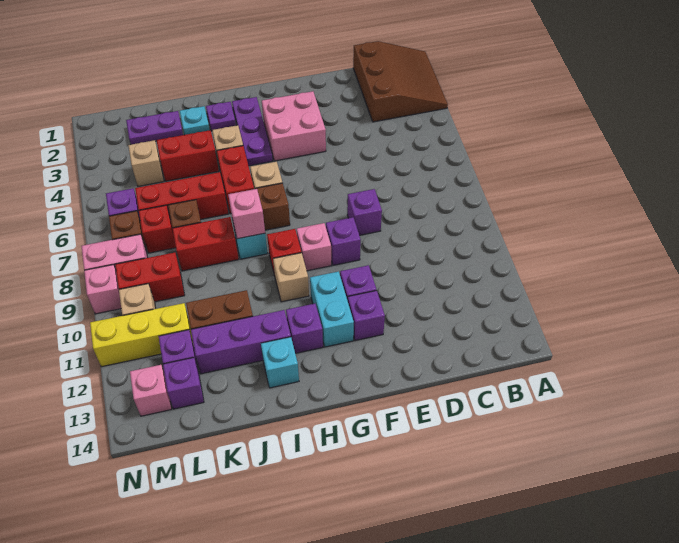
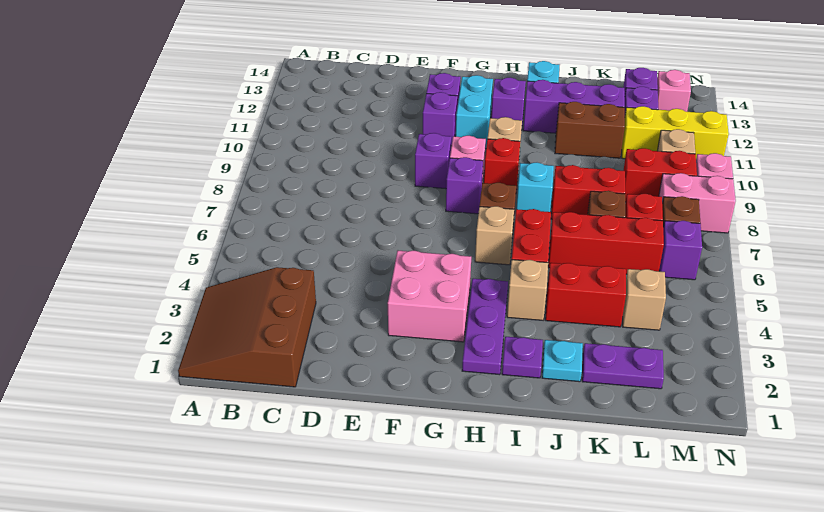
purple brick E8 level 1 -> purple brick G8 level 1
pink brick I8 level 2 -> none

